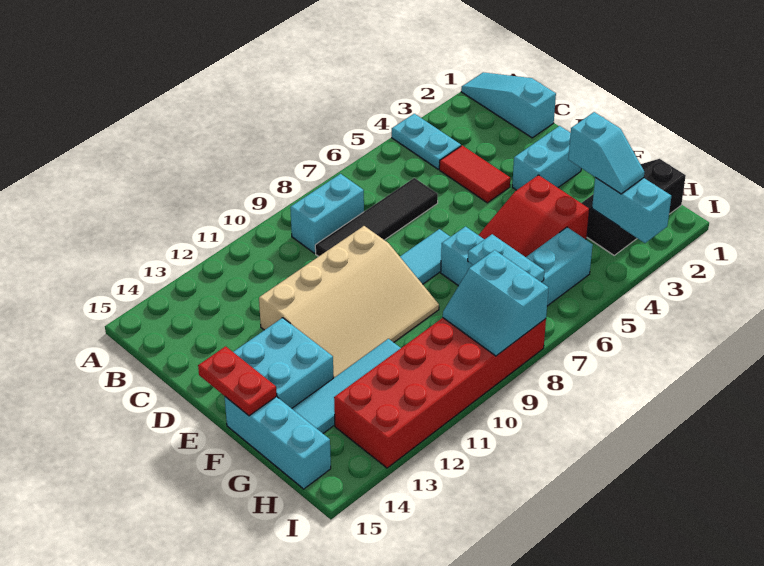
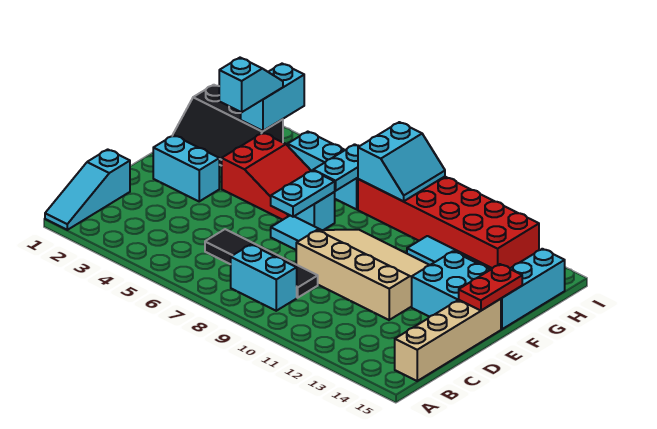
cyan plate A4:B4 level 1 -> cyan plate E7:F7 level 2
none -> tan brick B15:E15 level 1
red tile C4:D4 level 1 -> none

